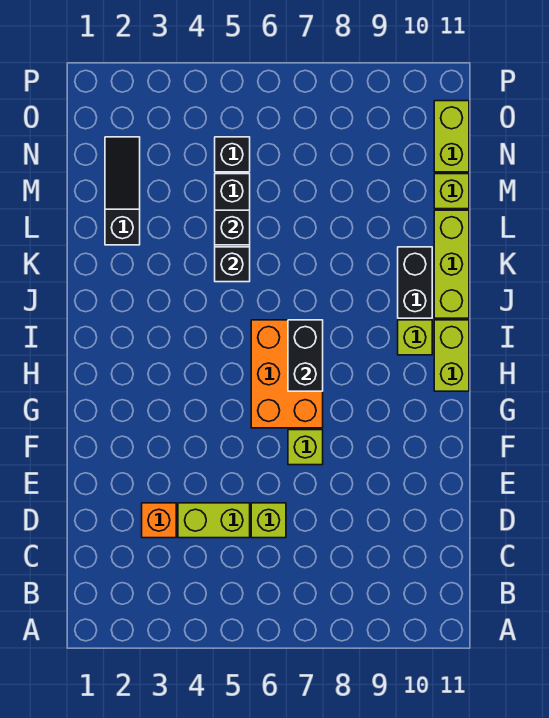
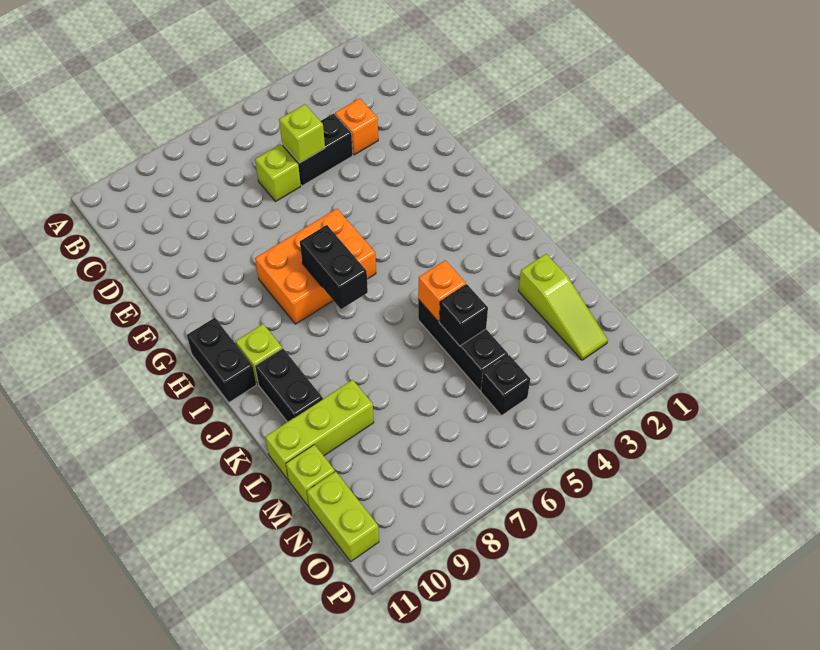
lime brick D4:D5 level 1 -> black brick D4:D5 level 1
lime brick F7 level 1 -> lime brick D5 level 2
orange brick G6:I7 level 1 -> orange brick G6:H8 level 1
lime brick H11:I11 level 1 -> black brick H11:I11 level 1
lime brick J11:L11 level 1 -> lime brick L9:L11 level 1
black brick K5 level 2 -> orange brick K5 level 2
black slope L2:N2 level 1 top L -> lime slope L2:N2 level 1 top L

